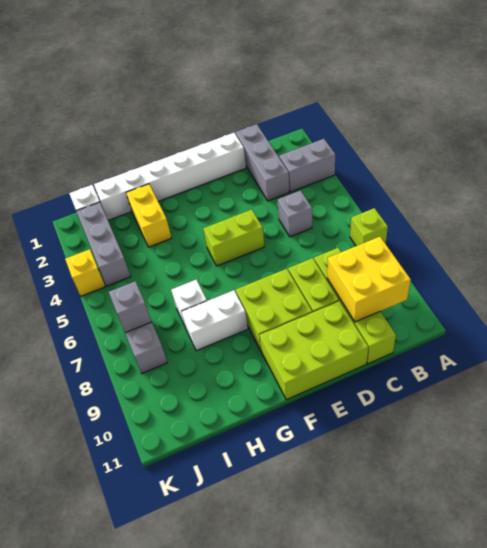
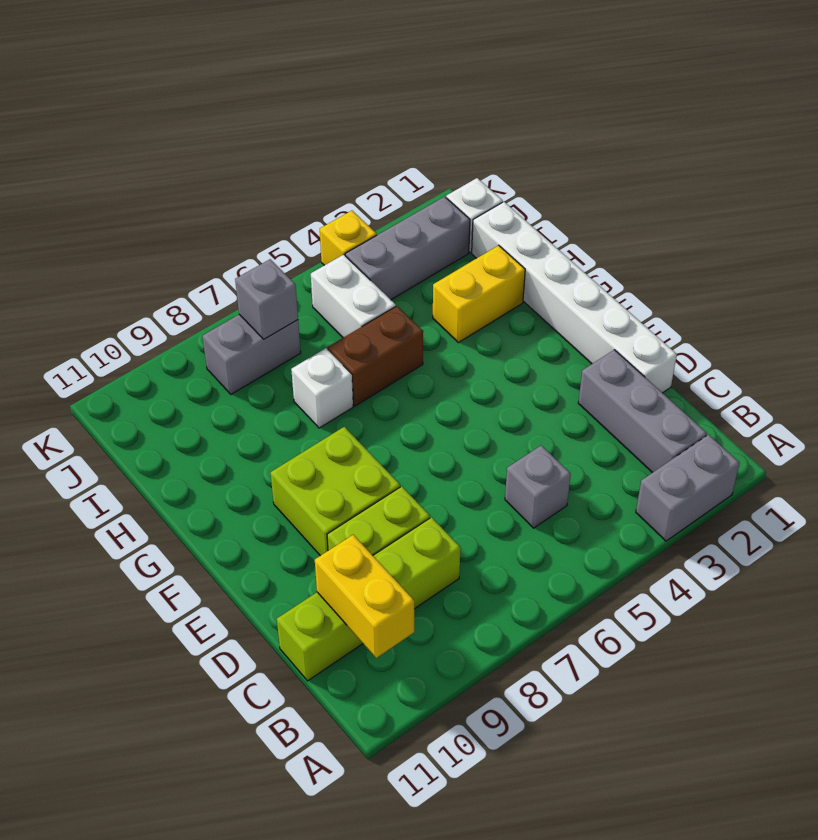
grey brick A3:B3 level 1 -> grey brick A2:A3 level 1
lime brick A7 level 1 -> none
yellow brick B9:C10 level 2 -> yellow brick B10:C10 level 2
grey brick C1:C3 level 1 -> grey brick B2:D2 level 1
lime brick D10:F11 level 1 -> none
lime brick E5:F5 level 1 -> none
white brick G8:H8 level 1 -> white brick I5:J5 level 1
none -> brown brick H5:H6 level 1

